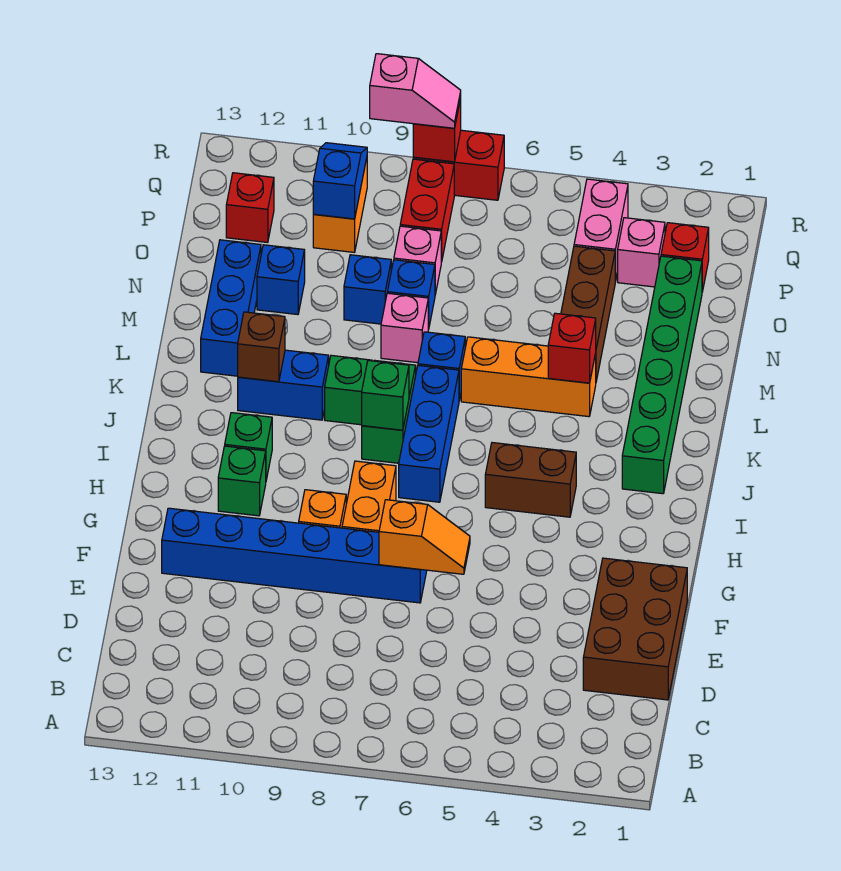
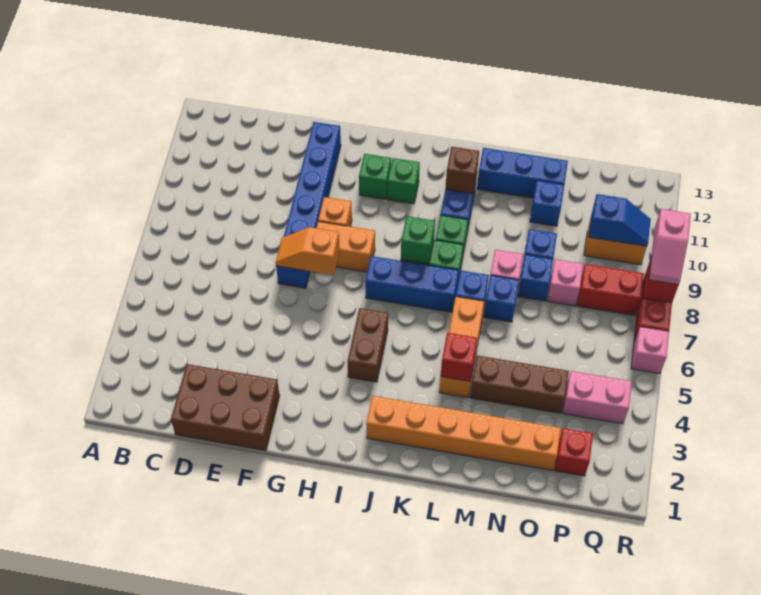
orange slope F6:F7 level 2 top 7 -> orange slope F7:G7 level 2 top G
green brick J2:O2 level 1 -> orange brick J2:O2 level 1
none -> blue brick M7 level 1
pink brick P3 level 1 -> pink brick R6 level 1
red brick P12 level 1 -> none

